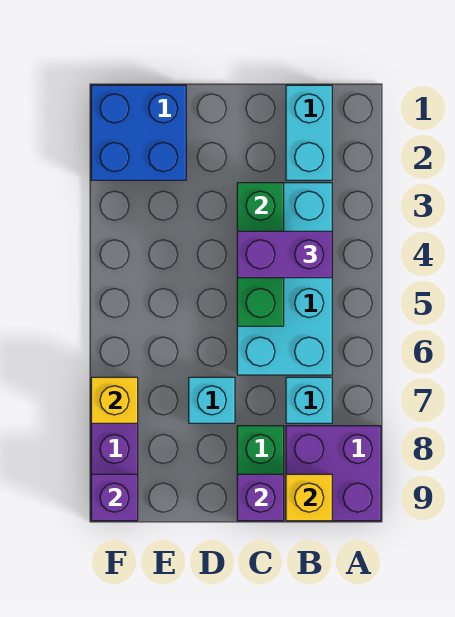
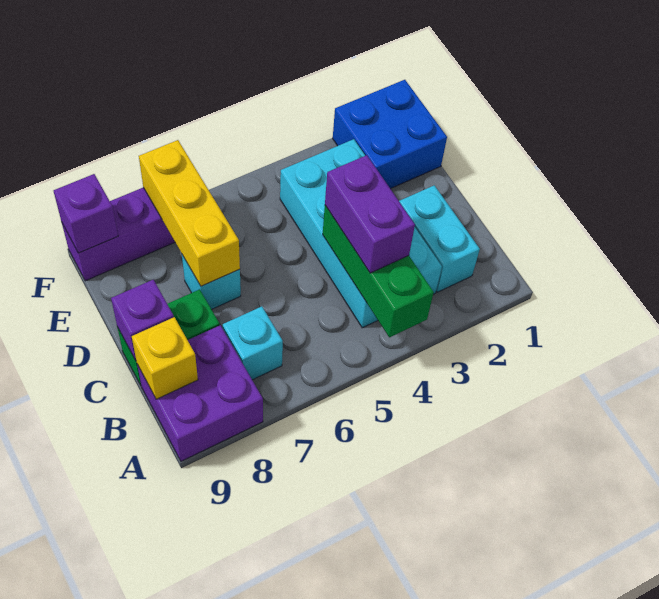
cyan brick B1:B2 level 1 -> cyan brick B2:C2 level 1
cyan brick B3:C6 level 1 -> cyan brick B3:E4 level 1
green brick C3:C5 level 2 -> green brick A4:C4 level 2
yellow brick F7 level 2 -> yellow brick D7:F7 level 2

